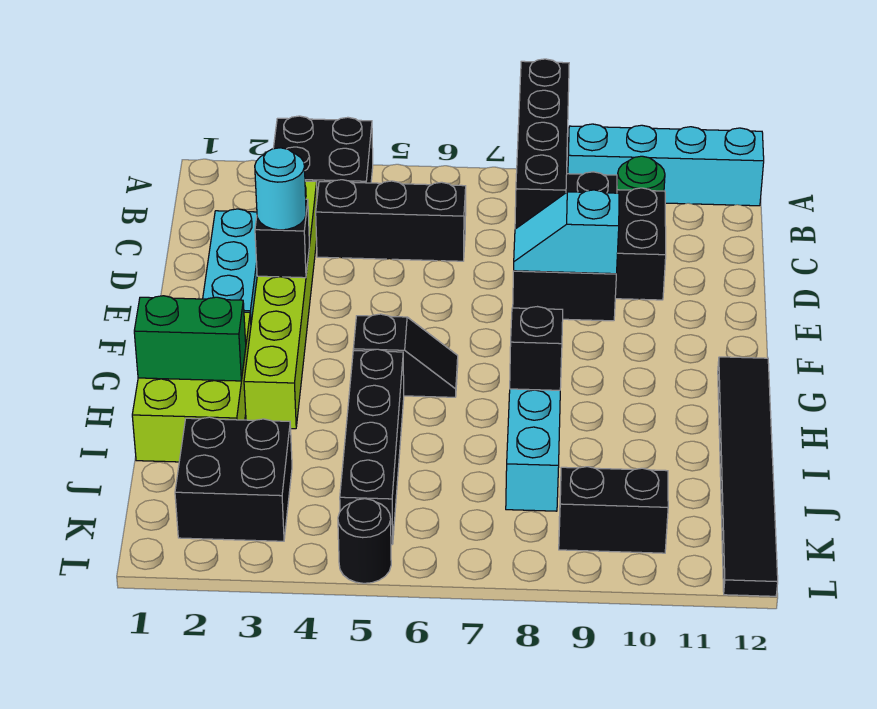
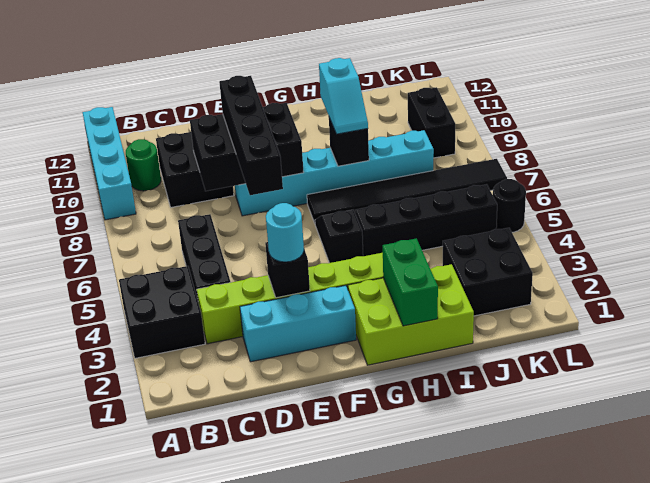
black brick B8:E8 level 3 -> black brick E6:E9 level 3
cyan slope F8:F9 level 3 top 9 -> cyan slope H8:H9 level 3 top 9
black tile G12:L12 level 1 -> black tile G7:L7 level 1

